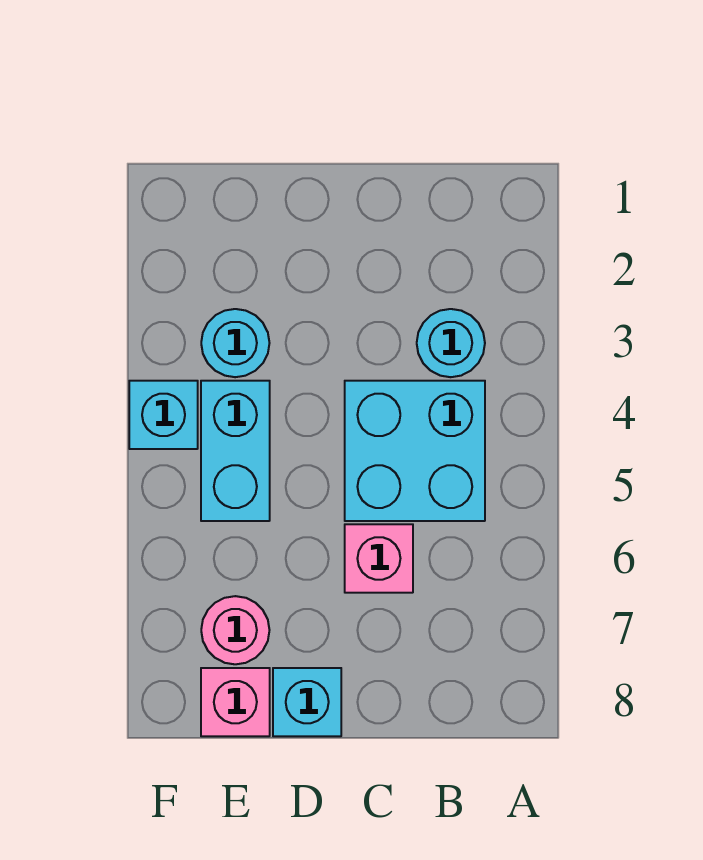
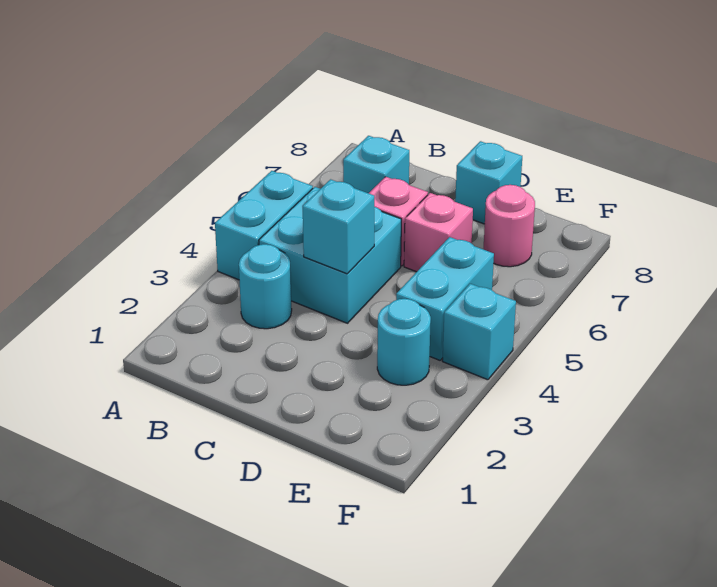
none -> cyan brick A4:A5 level 1
none -> cyan brick B7 level 1
none -> cyan brick C4 level 2
pink brick E8 level 1 -> pink brick D6 level 1

